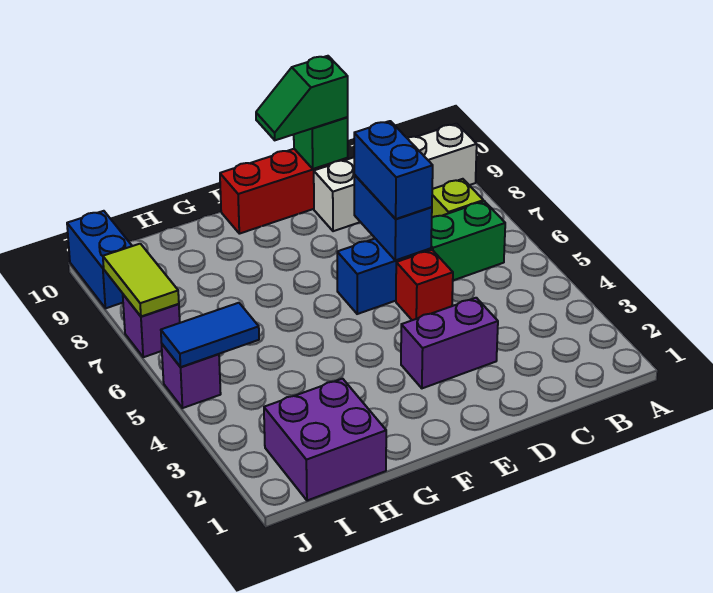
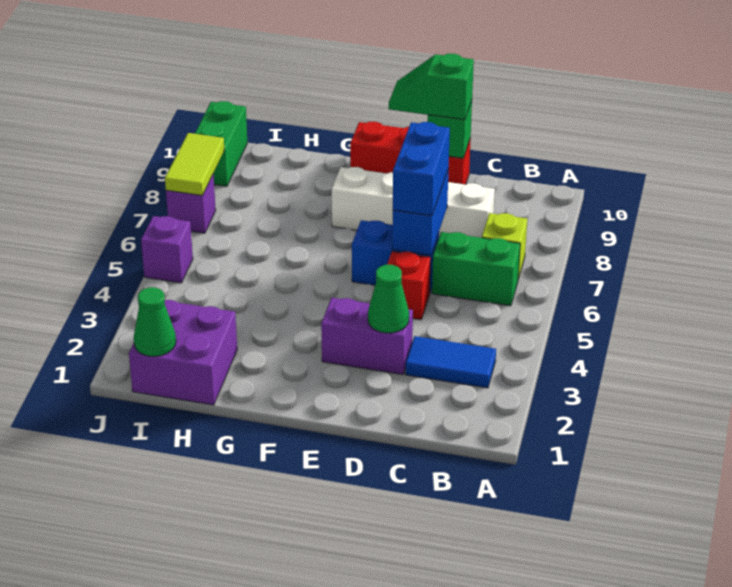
white brick A9:D9 level 1 -> white brick C8:F8 level 1
none -> green cone D3 level 2
none -> green cone I1 level 2
blue tile I5:J5 level 2 -> blue tile B3:C3 level 1
blue brick J9:J10 level 1 -> green brick J9:J10 level 1

